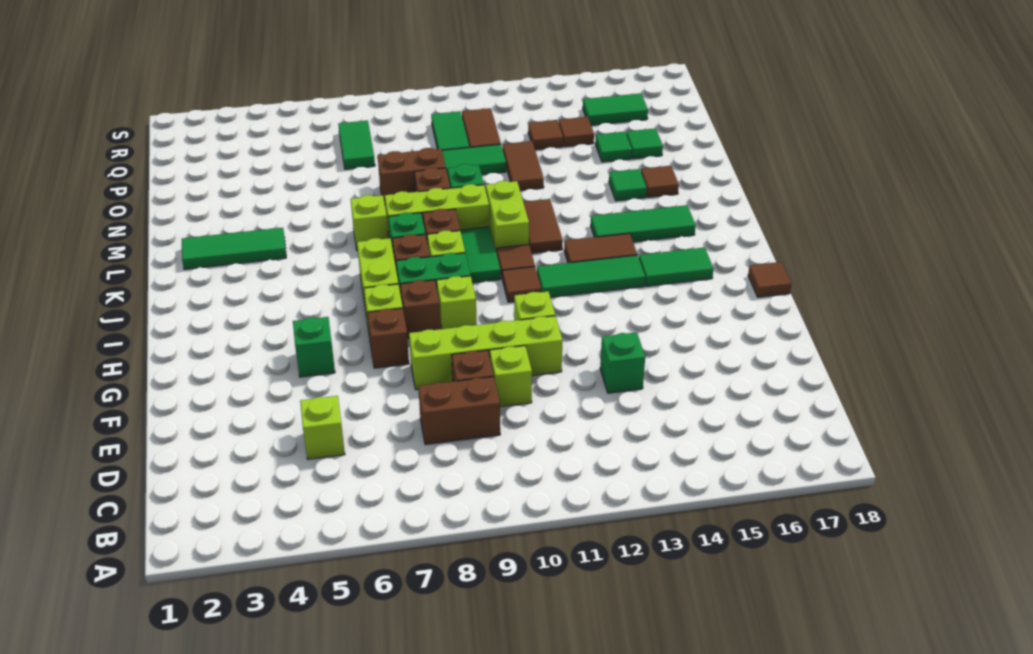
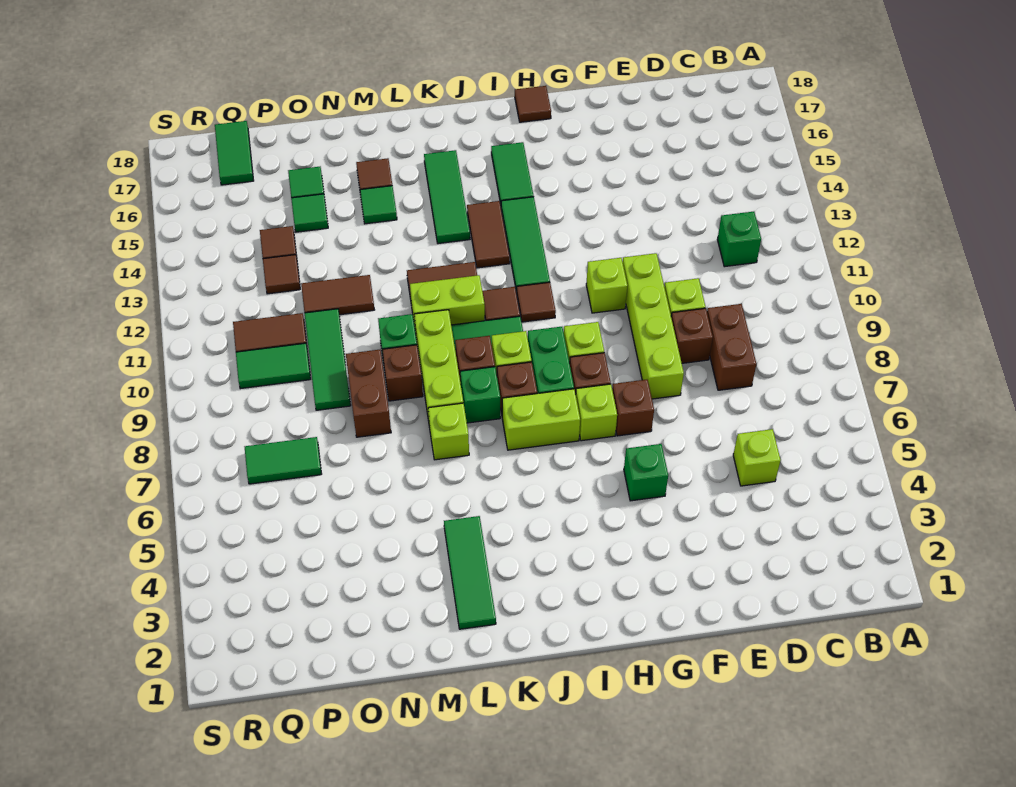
green brick E13 level 1 -> green brick C12 level 1
green tile Q15:Q16 level 1 -> green tile Q17:Q18 level 1

